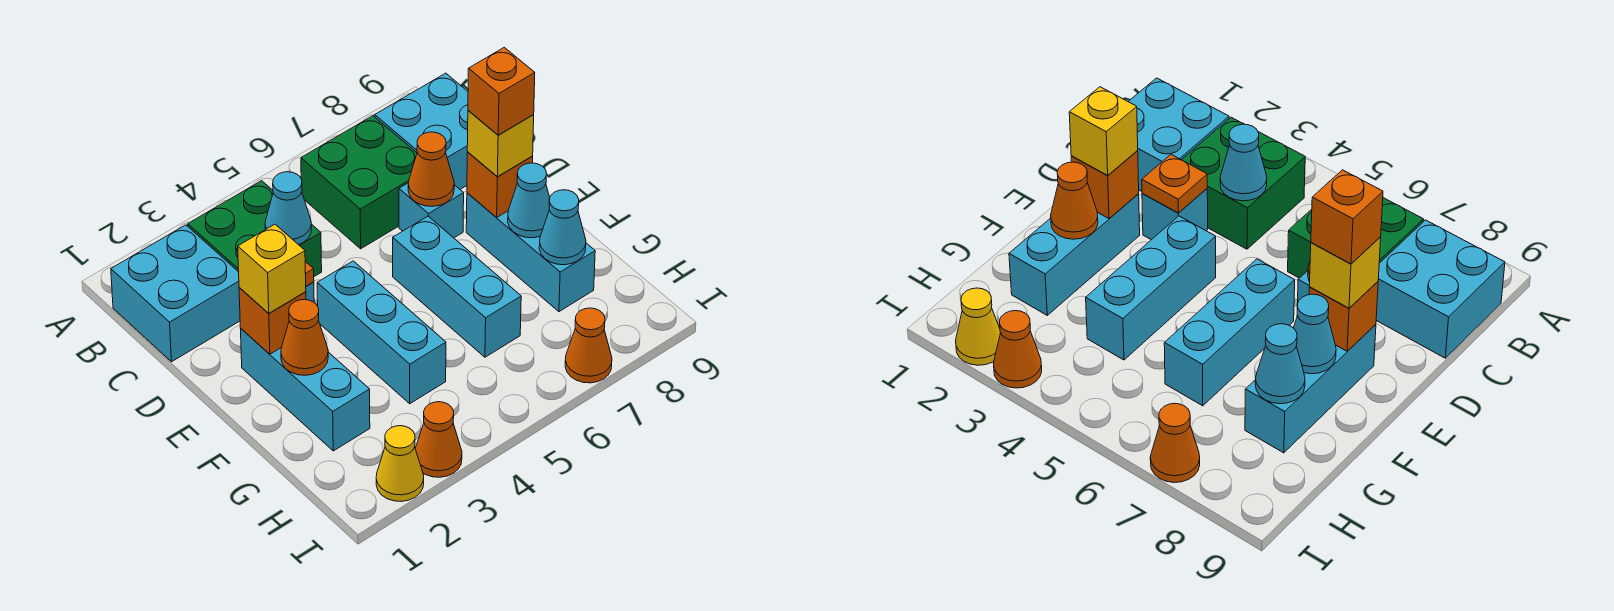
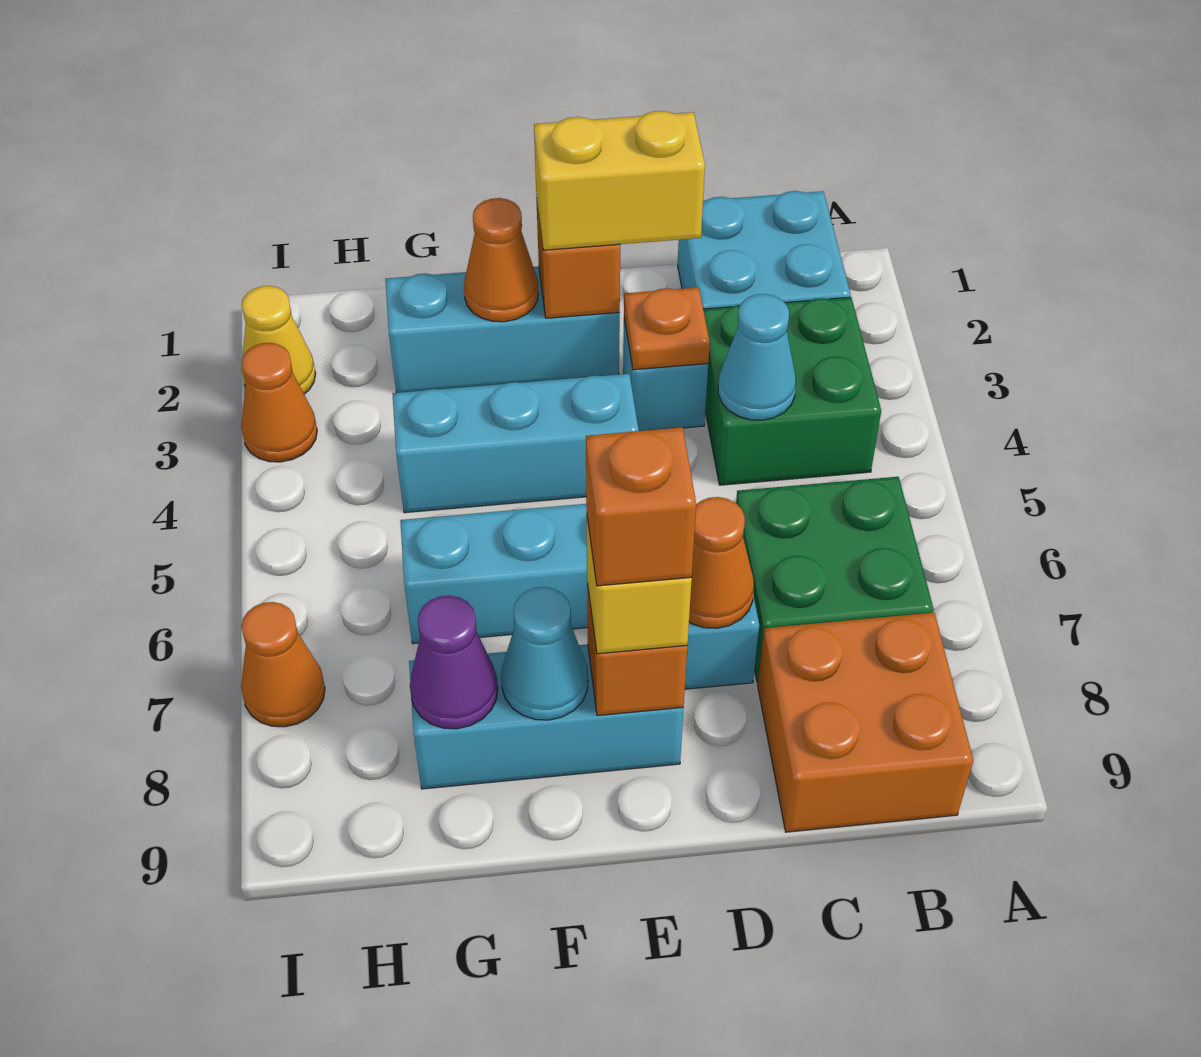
cyan brick B8:C9 level 1 -> orange brick B8:C9 level 1
yellow brick E2 level 3 -> yellow brick D2:E2 level 3
cyan cone G8 level 2 -> purple cone G8 level 2

